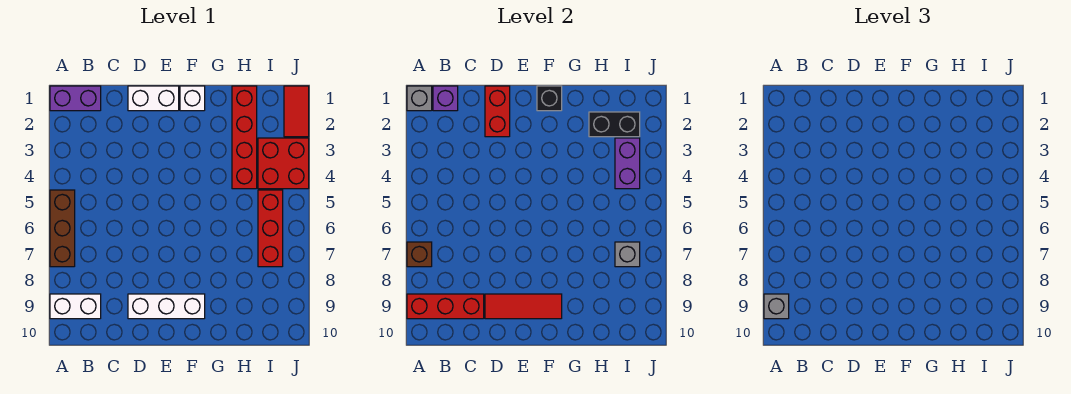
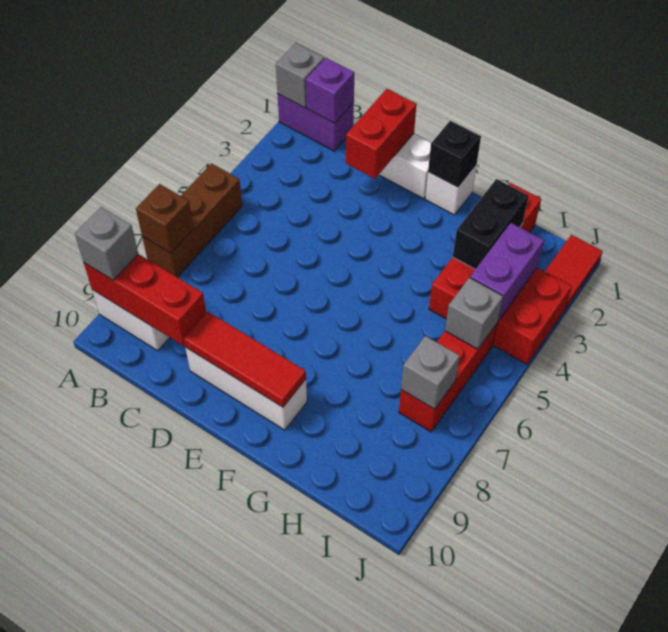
black brick H2:I2 level 2 -> black brick H2:H3 level 2
none -> grey brick I5 level 2

